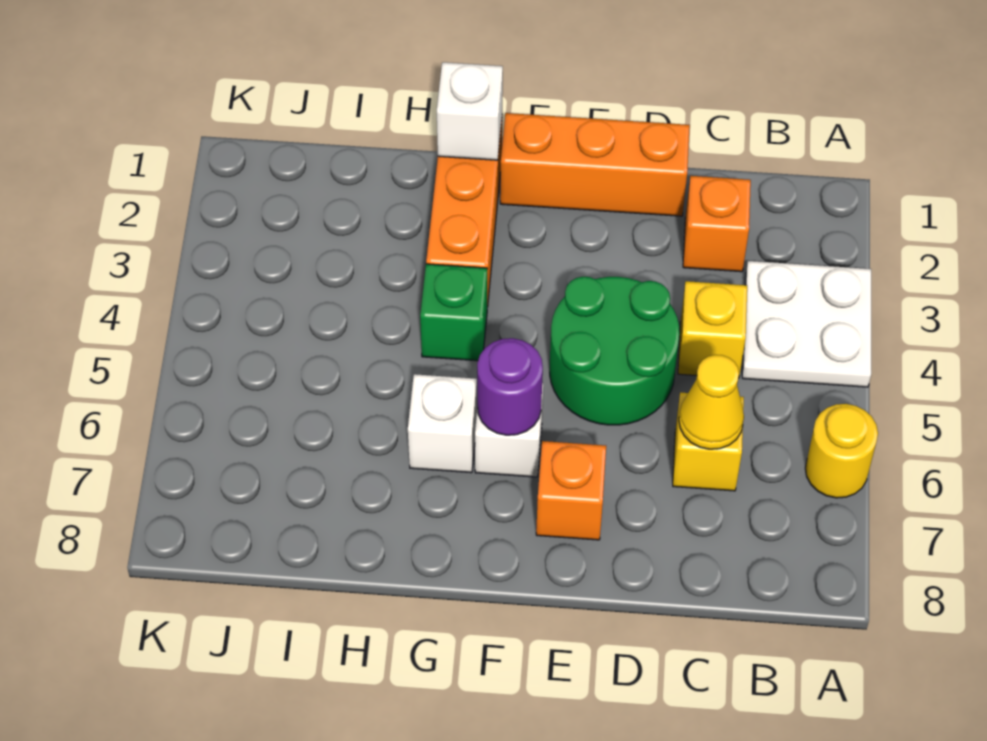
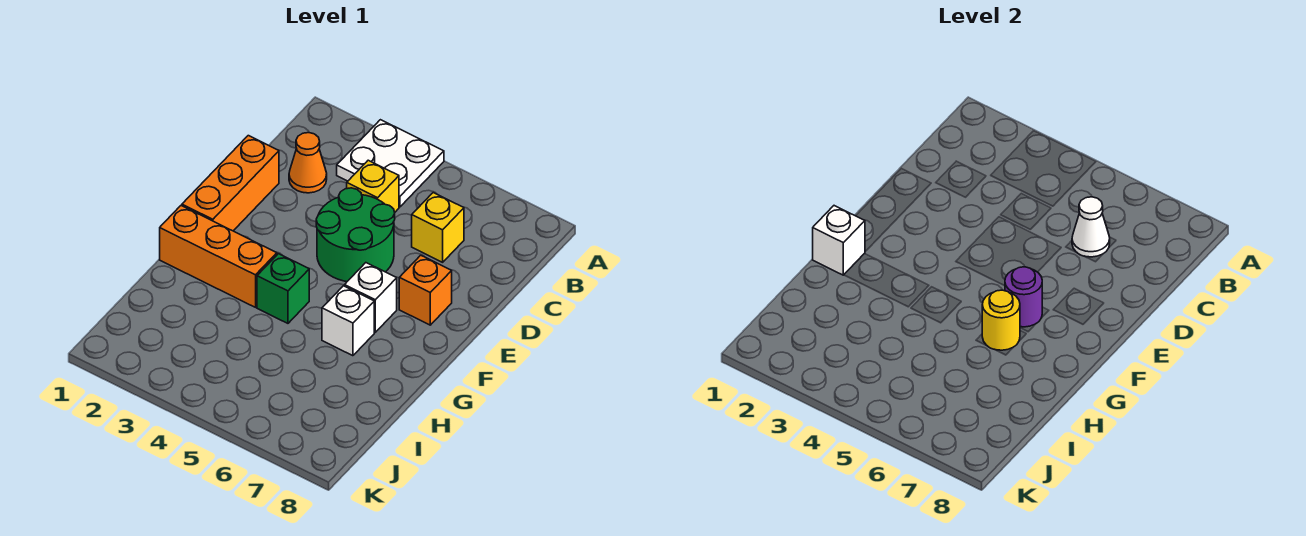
yellow round brick A6 level 1 -> yellow round brick G6 level 2
orange brick C2 level 1 -> orange cone C2 level 1
yellow cone C6 level 2 -> white cone C6 level 2

